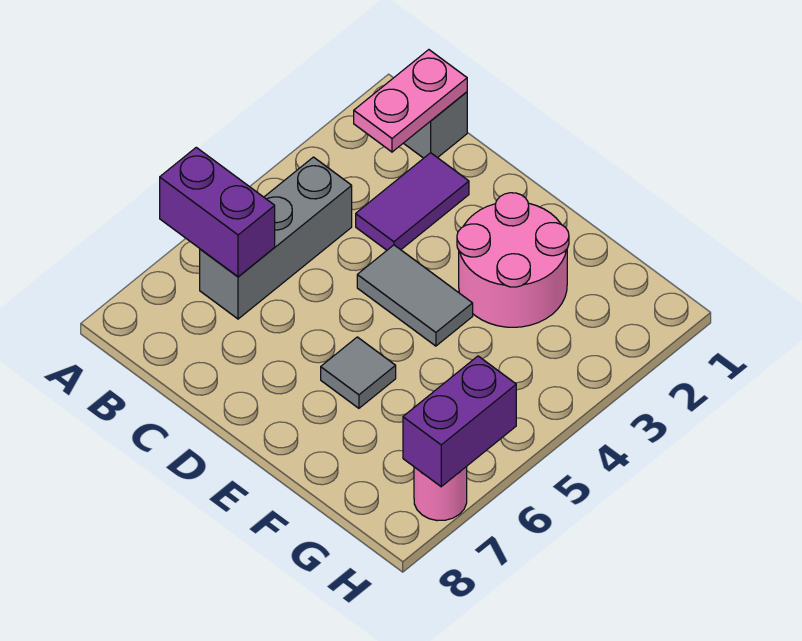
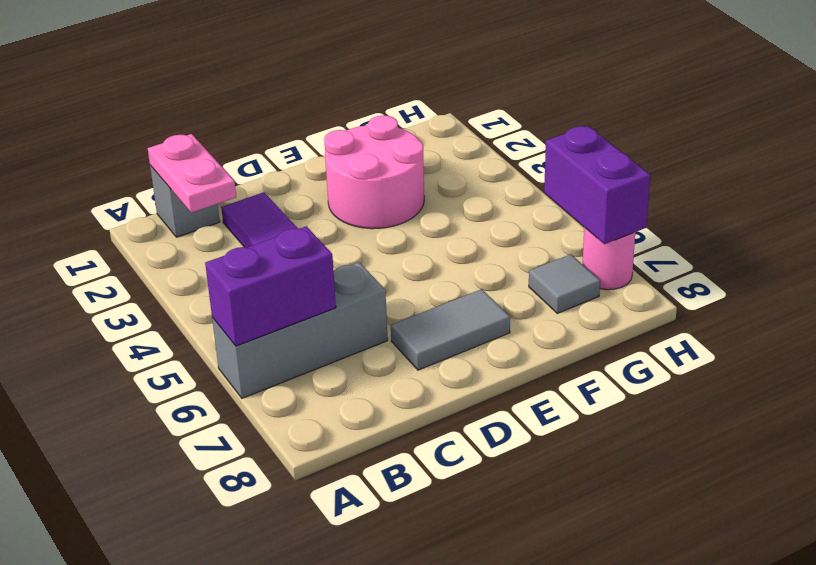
grey brick B4:B6 level 1 -> grey brick A6:C6 level 1
grey tile D4:E4 level 1 -> grey tile D7:E7 level 1
grey tile E6 level 1 -> grey tile G7 level 1

